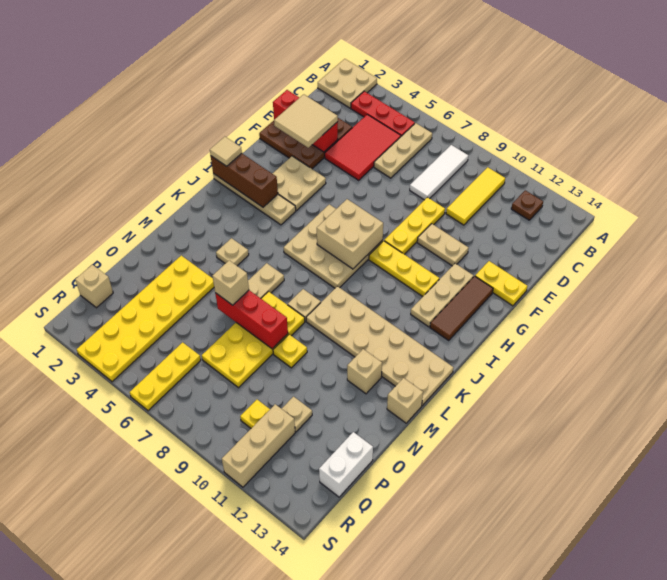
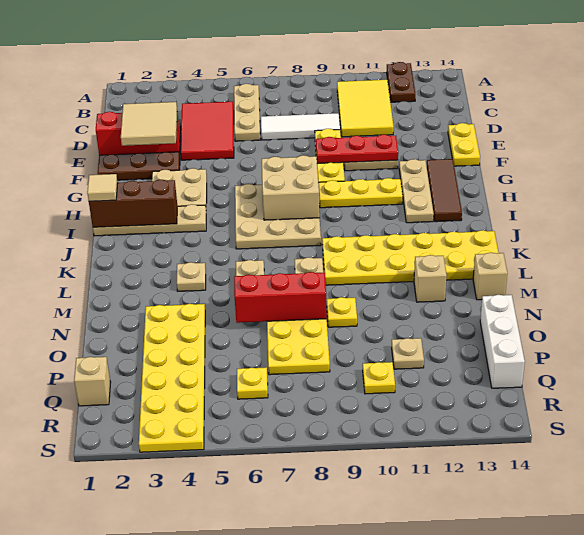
tan plate A1:B2 level 1 -> none
red plate B3:B5 level 1 -> red plate F9:F11 level 2
white tile B8:D8 level 1 -> white tile D7:D9 level 1
yellow tile B10:D10 level 1 -> yellow tile B10:D11 level 1
brown plate B12 level 1 -> brown plate A12:B12 level 1
yellow plate F13:F14 level 1 -> yellow plate E14:F14 level 1
tan plate K9:L14 level 1 -> yellow plate K9:L14 level 1
tan brick N6 level 3 -> none
white brick P14:Q14 level 1 -> white brick O14:Q14 level 1
yellow plate Q6:S6 level 1 -> yellow plate Q6 level 1
tan brick Q11:S11 level 1 -> none

